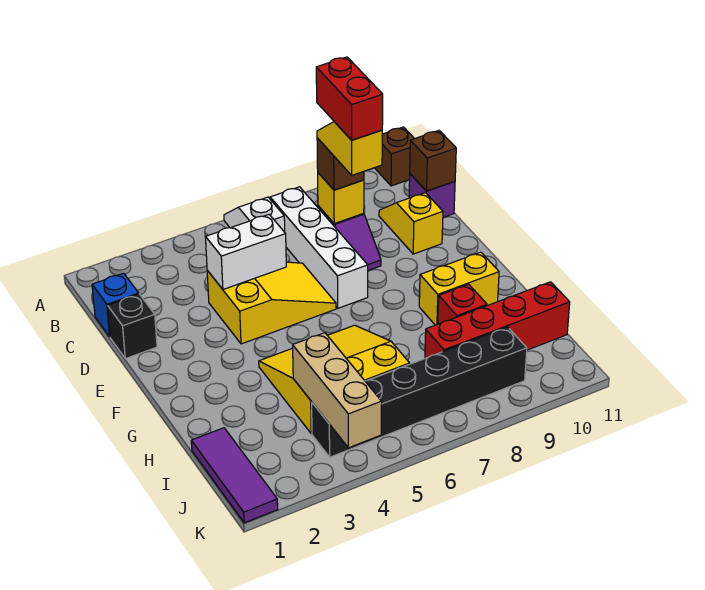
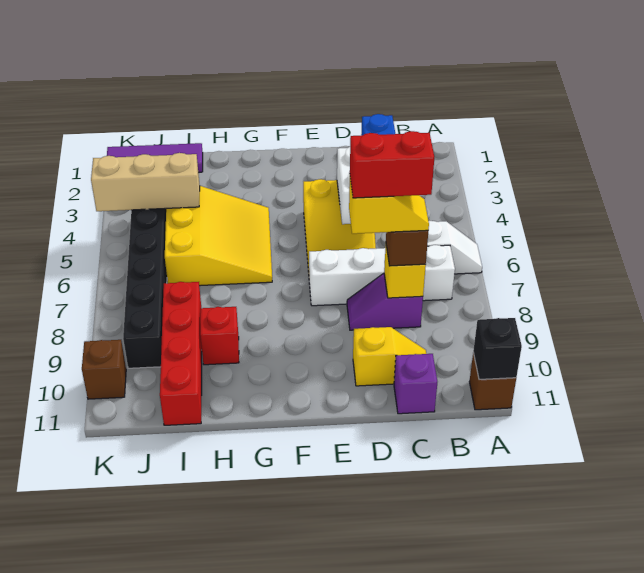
brown brick C11 level 2 -> brown brick K10 level 1
black brick D1 level 1 -> black brick A11 level 2
yellow brick G9:G10 level 1 -> none

